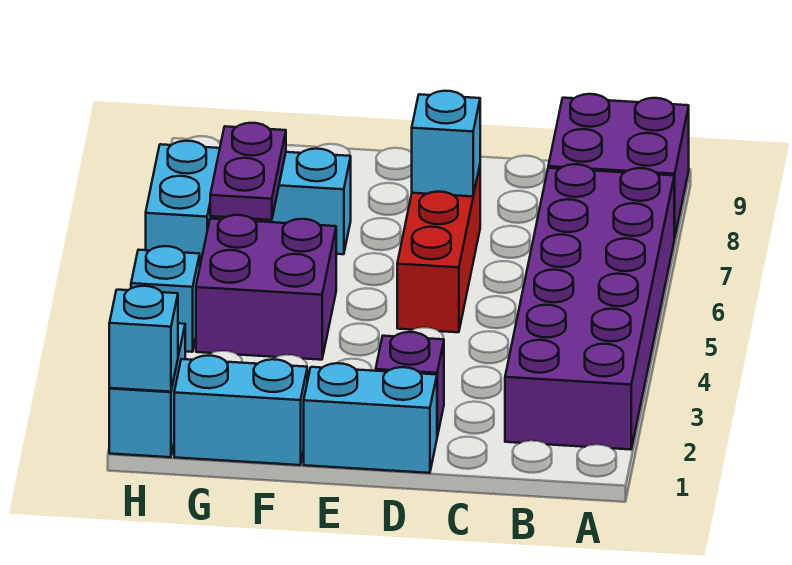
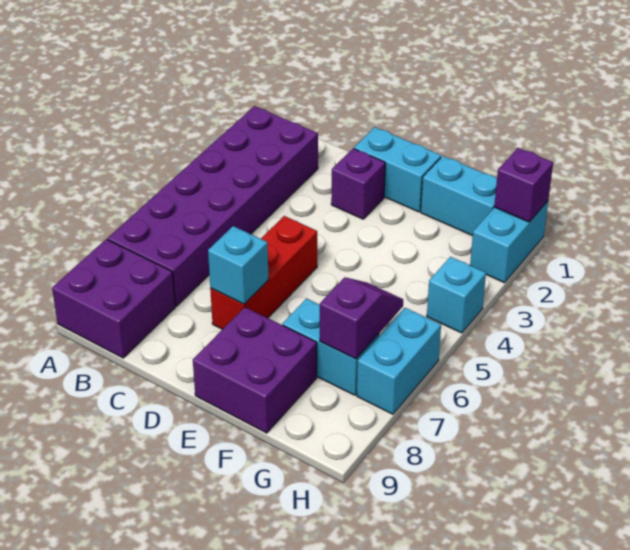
purple brick F4:G5 level 1 -> purple brick E8:F9 level 1
purple plate G6:G7 level 2 -> purple slope G6:G7 level 2 top 7
cyan brick H1 level 2 -> purple brick H1 level 2

